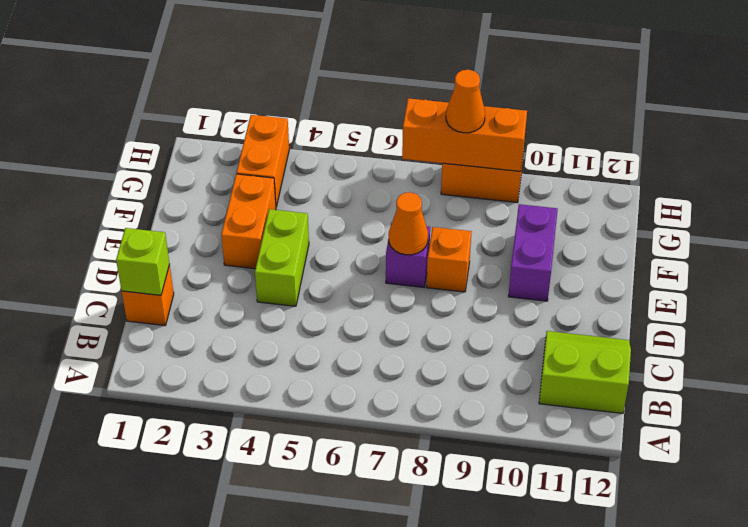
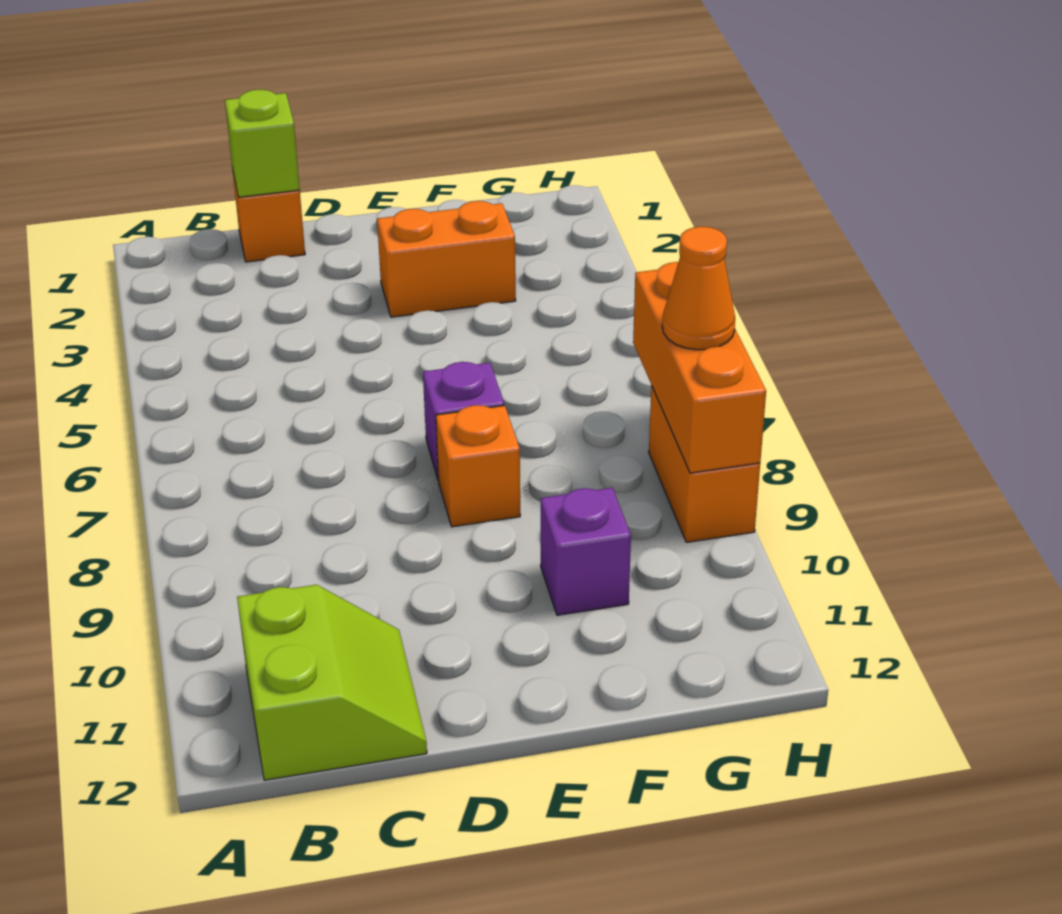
lime brick D4:E4 level 1 -> none
orange cone E7 level 2 -> none
purple brick E10:F10 level 1 -> purple brick F10 level 1
orange brick G3:H3 level 1 -> none

